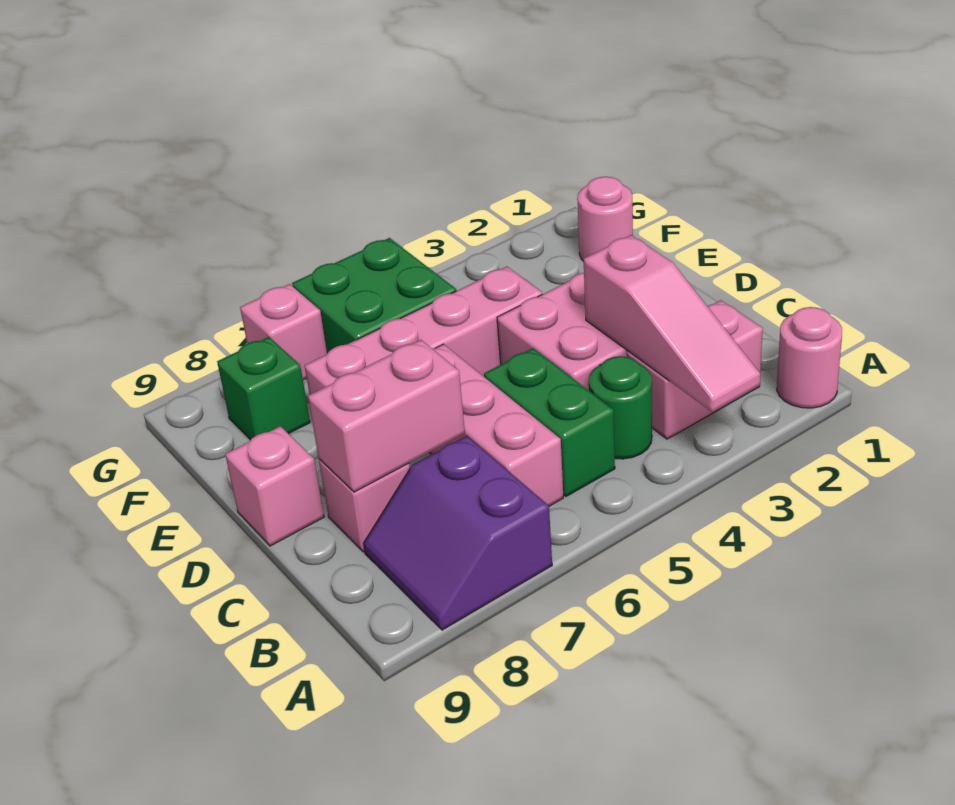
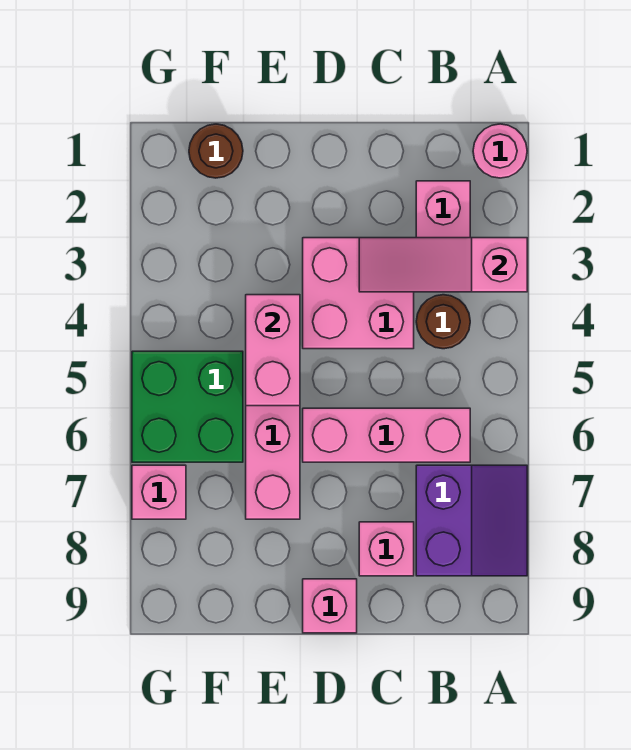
pink slope A3:C3 level 2 top C -> pink slope A3:C3 level 2 top A
purple slope A7:B8 level 1 top 7 -> purple slope A7:B8 level 1 top B
green round brick B4 level 1 -> brown round brick B4 level 1
green brick B5:C5 level 1 -> none
pink brick C7:C8 level 2 -> pink brick E4:E5 level 2
pink round brick F1 level 1 -> brown round brick F1 level 1
green brick F8 level 1 -> none

